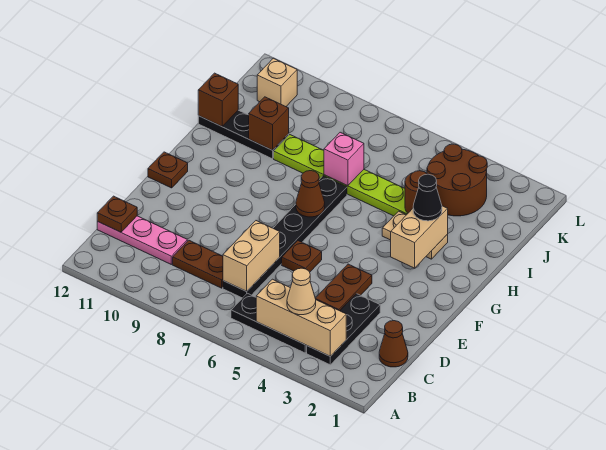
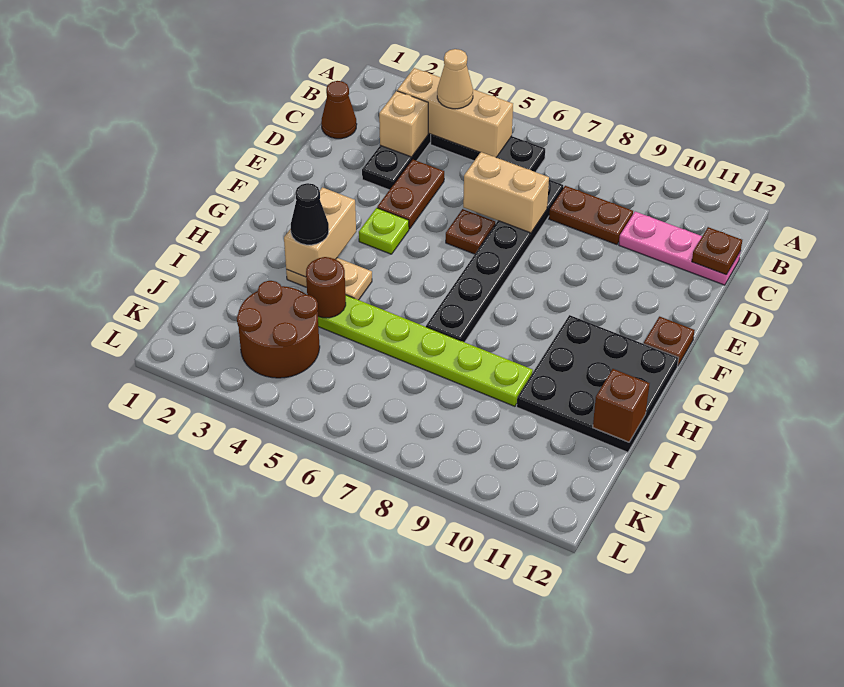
tan brick C7:D7 level 2 -> tan brick D6:D7 level 2
none -> lime plate F4 level 1
brown cone G7 level 2 -> none
pink brick I7 level 2 -> none
black plate I10:I12 level 1 -> black plate G10:I12 level 1
brown brick I10 level 2 -> none
tan brick K11 level 1 -> tan brick C3 level 2

